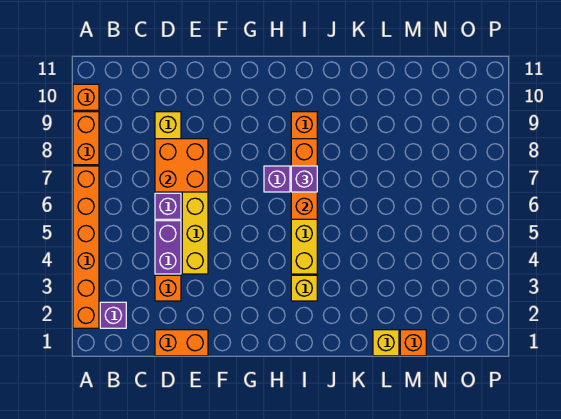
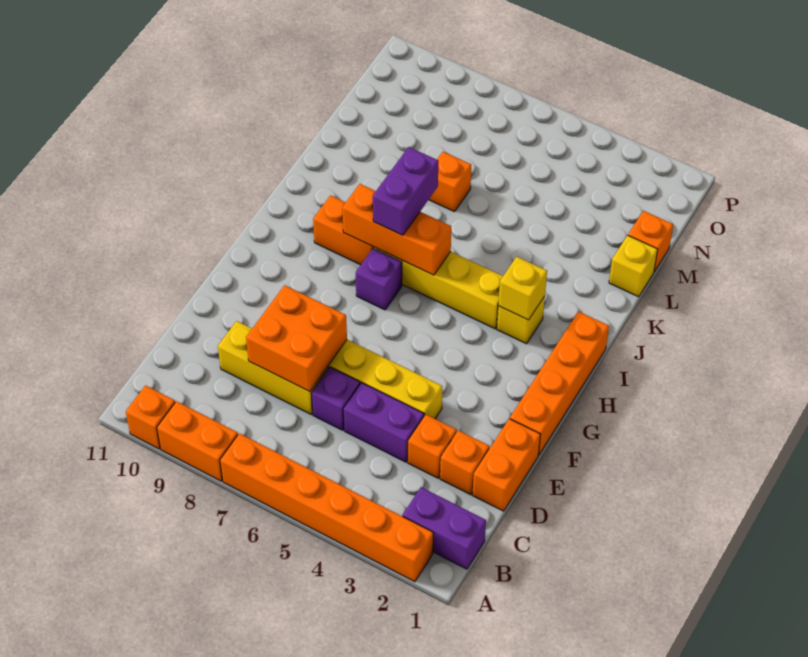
purple brick B2 level 1 -> purple brick B1:B2 level 1
none -> orange brick D2 level 1
none -> orange brick F1:I1 level 1
none -> yellow brick I3 level 2
purple brick I7 level 3 -> purple brick I7:J7 level 3
none -> orange brick L7 level 1

